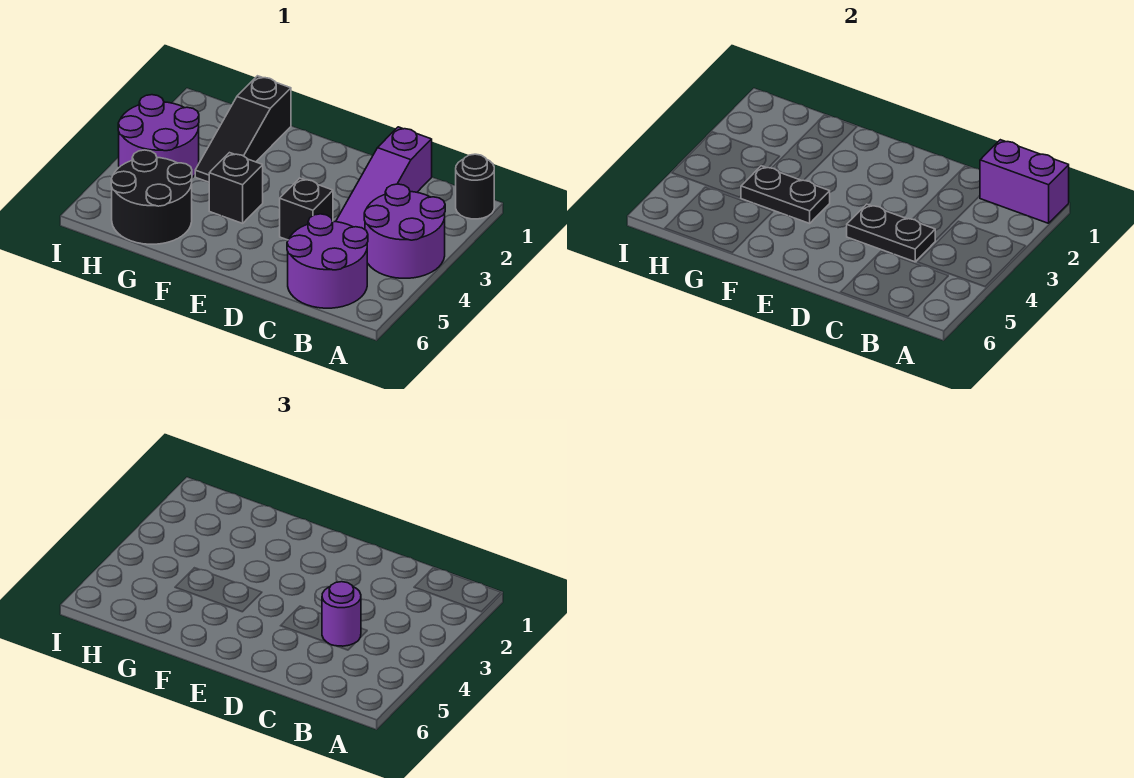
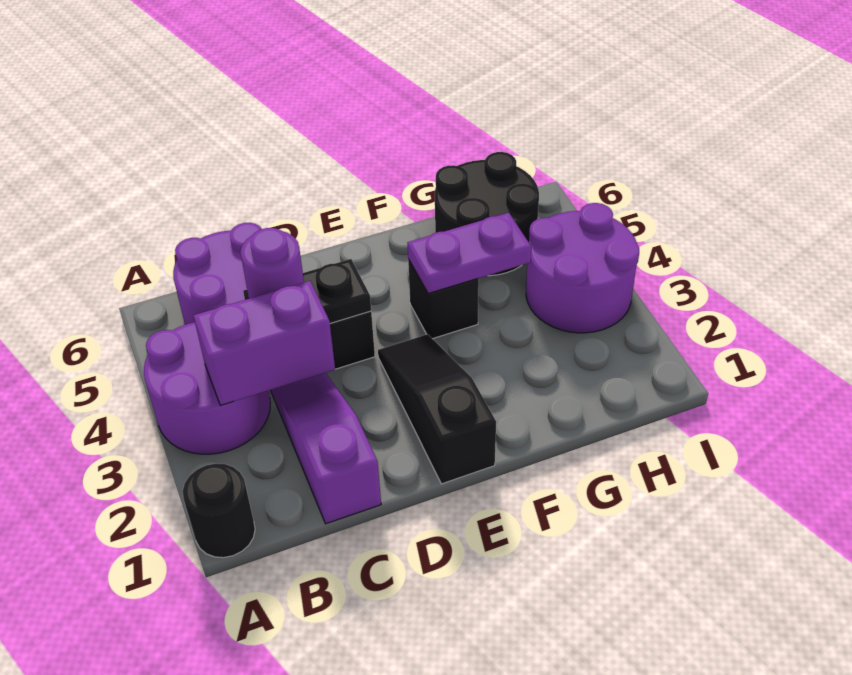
purple brick A1:B1 level 2 -> purple brick B3:C3 level 2
black plate F4:G4 level 2 -> purple plate F4:G4 level 2
black slope G1:G3 level 1 top 1 -> black slope E1:E3 level 1 top 1

